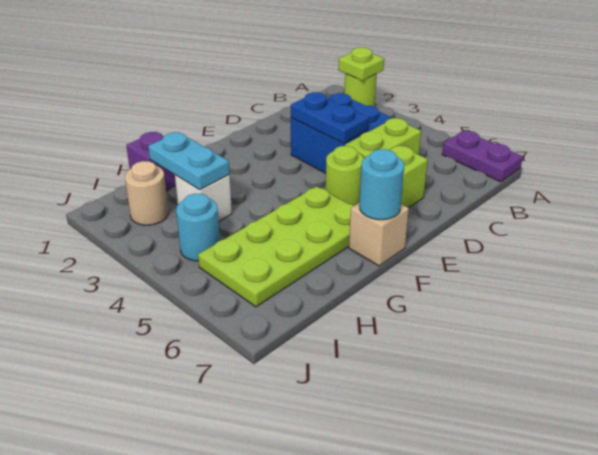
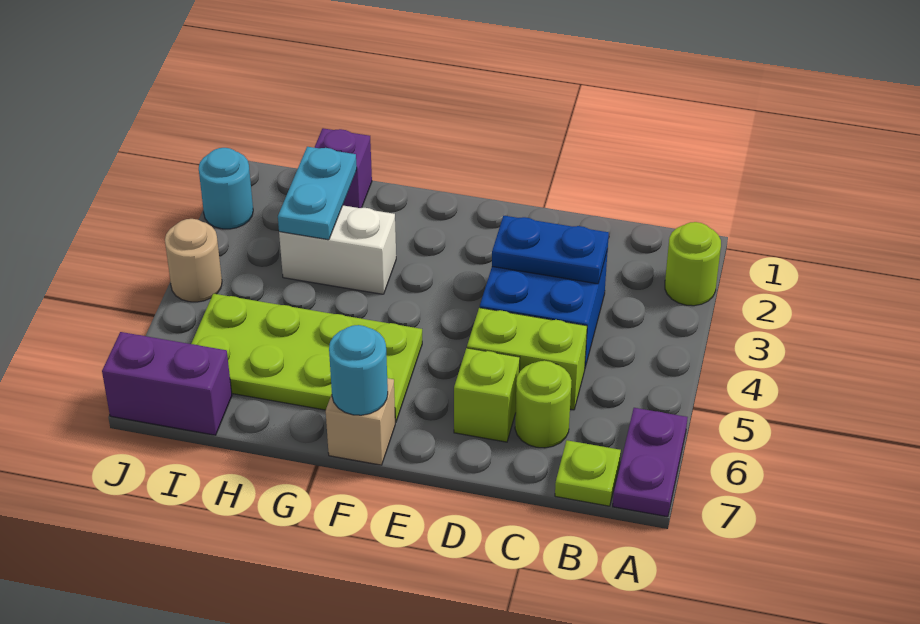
lime plate A2 level 2 -> lime plate B7 level 1
blue plate D3:D4 level 2 -> blue plate C3:D3 level 2
lime round brick E5 level 1 -> lime round brick C6 level 1
white brick H3 level 1 -> white brick G3:H3 level 1
tan round brick I2 level 1 -> tan round brick J4 level 1
cyan round brick I4 level 1 -> cyan round brick J2 level 1
none -> purple brick I7:J7 level 1

